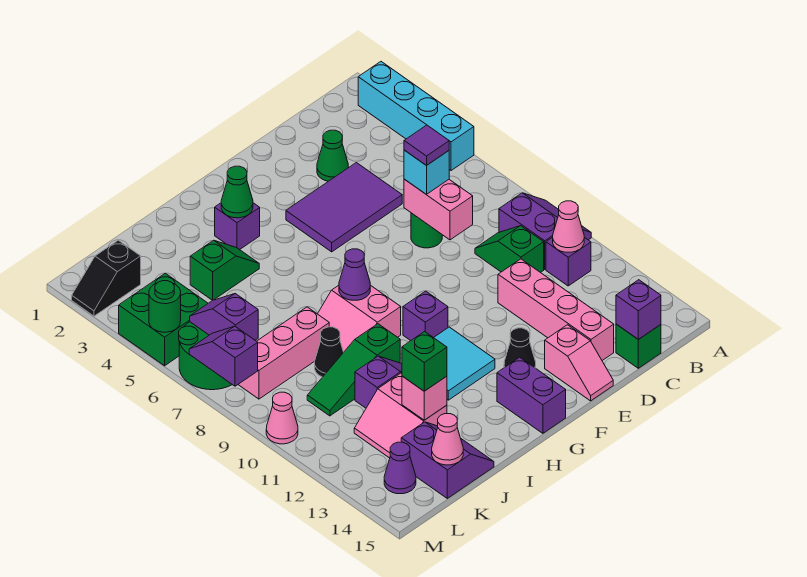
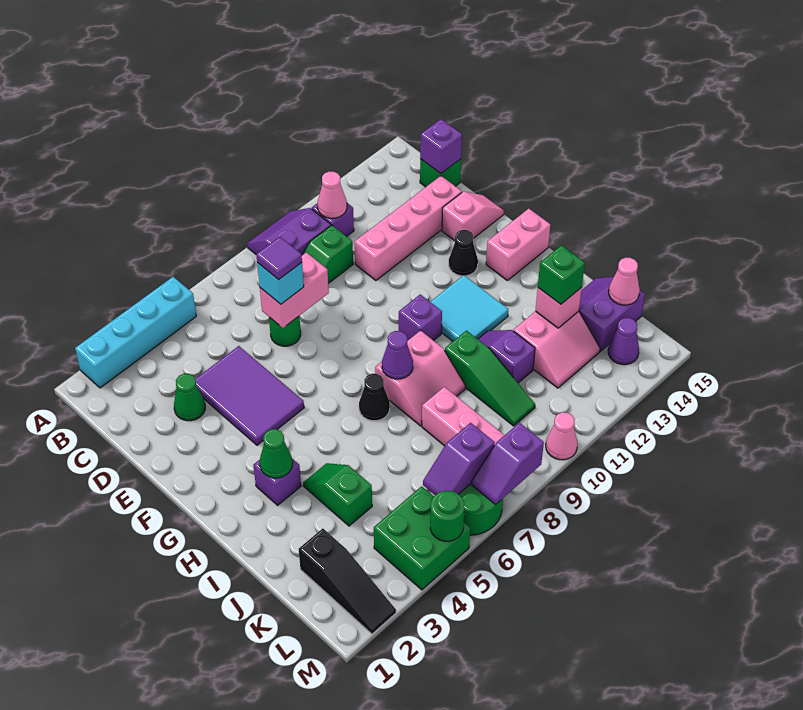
purple brick G14:G15 level 1 -> pink brick G14:G15 level 1
black cone J9 level 1 -> black cone H7 level 1
black slope L2:M2 level 1 top L -> black slope K2:M2 level 1 top K

